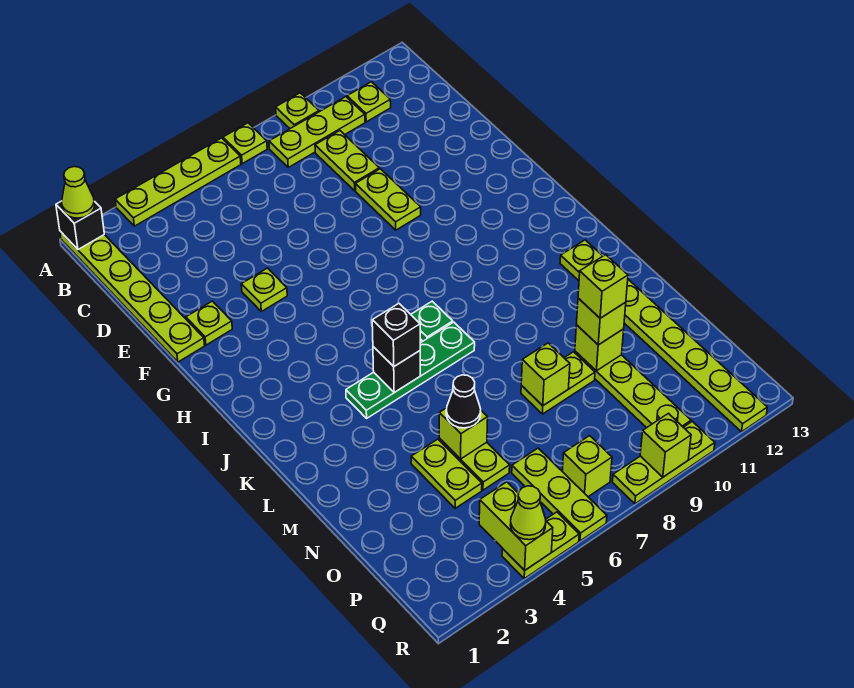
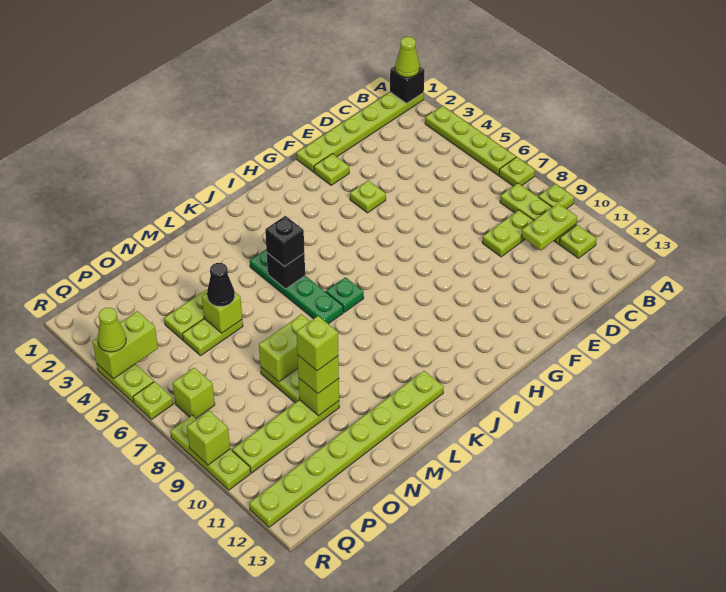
lime plate E9:F9 level 1 -> lime plate B10:C10 level 2
lime brick N8 level 2 -> lime brick M8:N8 level 2
lime plate P6:R6 level 1 -> lime plate R6 level 1

